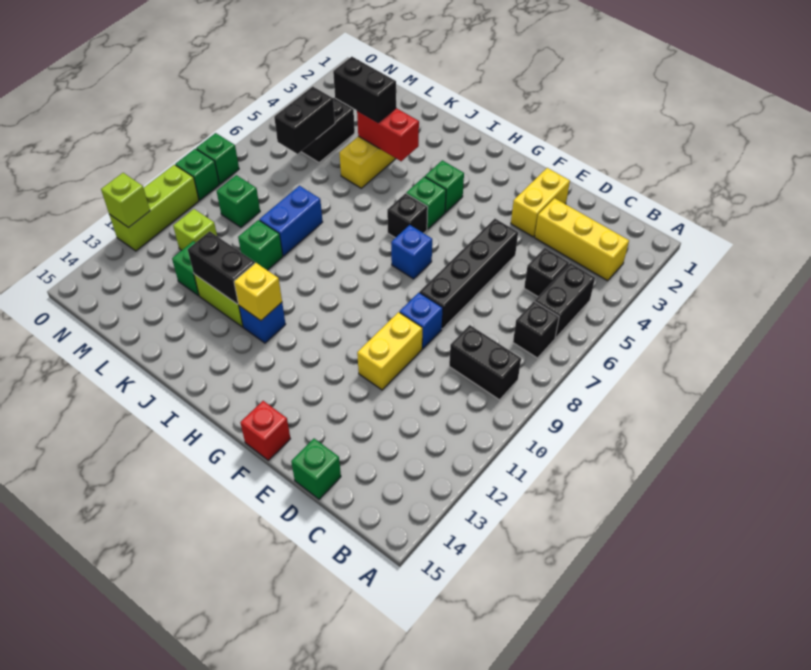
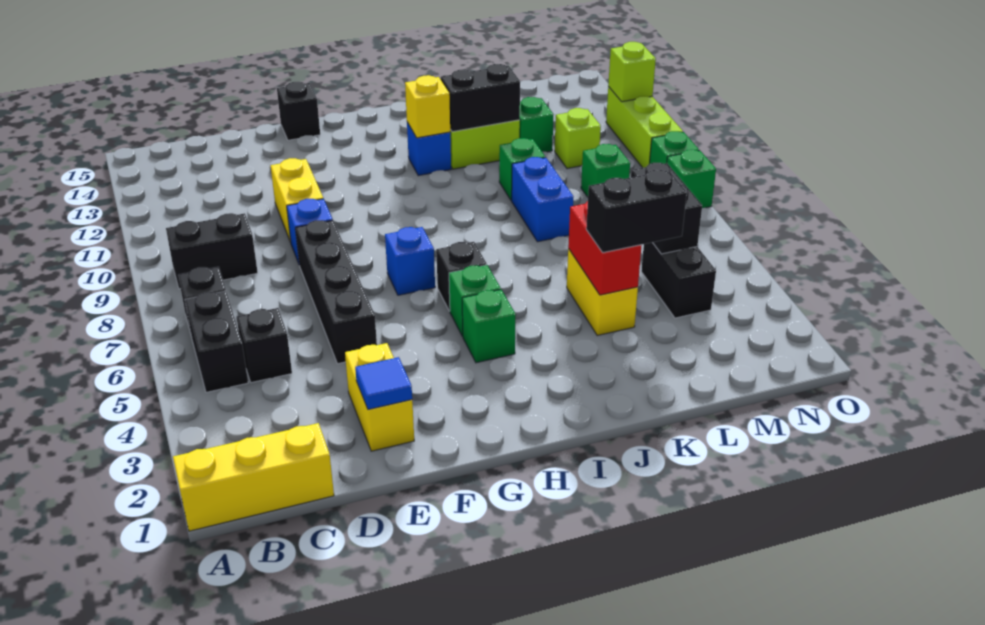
yellow brick B3:D3 level 1 -> yellow brick A1:C1 level 1
green brick D15 level 1 -> none
none -> blue tile E2 level 2
red brick F15 level 1 -> black brick F15 level 1
red brick J4:K4 level 2 -> red brick K4:K5 level 2

